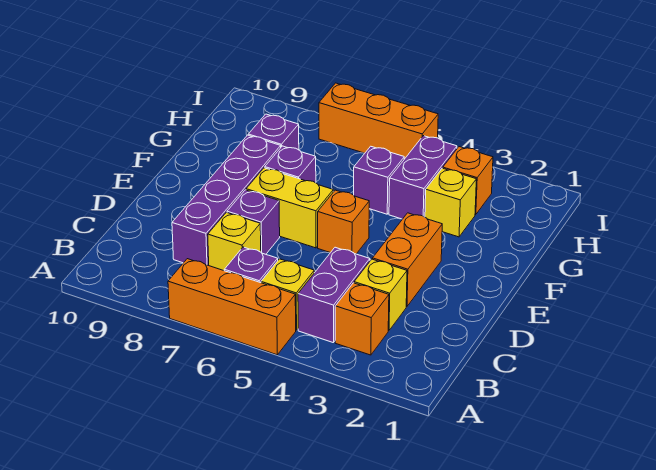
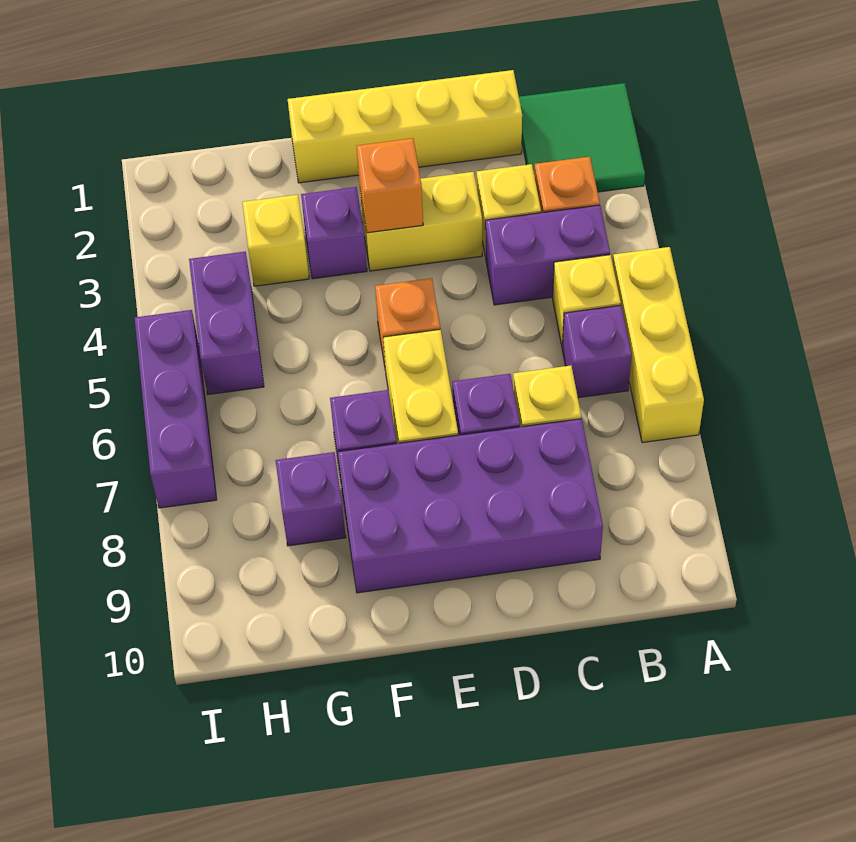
none -> green tile A1:B2 level 1
orange brick A5:A7 level 1 -> yellow brick A5:A7 level 1
none -> yellow brick C1:F1 level 1
purple brick C8:F8 level 1 -> purple brick C8:F9 level 1
orange brick D3:E3 level 1 -> yellow brick D3:E3 level 1
purple brick G4:H4 level 1 -> purple brick H4:H5 level 1
purple brick G5 level 1 -> purple brick F3 level 1
orange brick H3 level 1 -> orange brick E3 level 2
orange brick I5:I7 level 1 -> purple brick I5:I7 level 1

